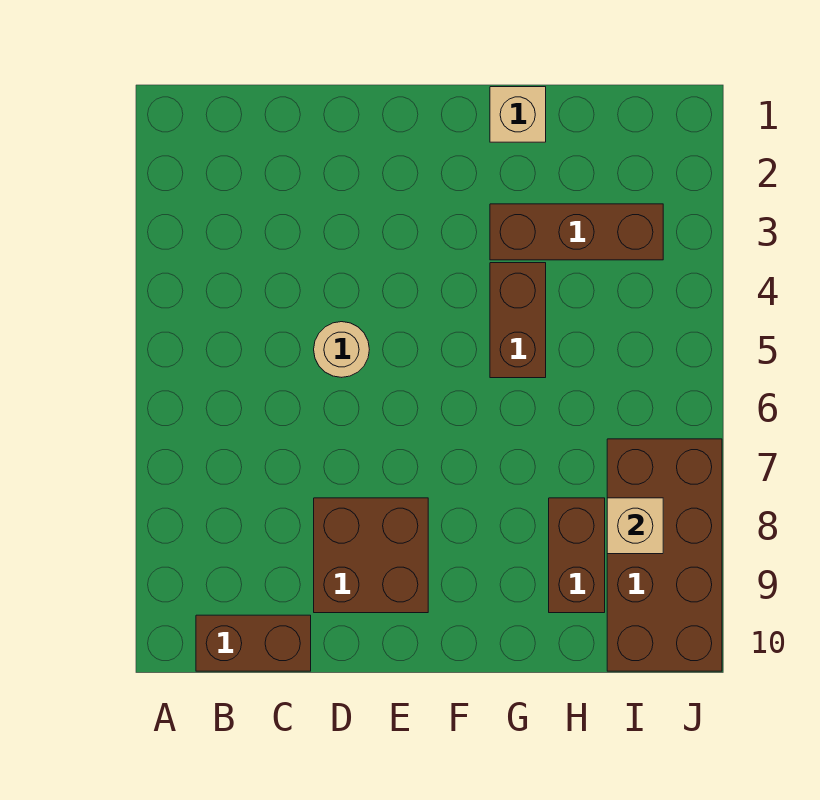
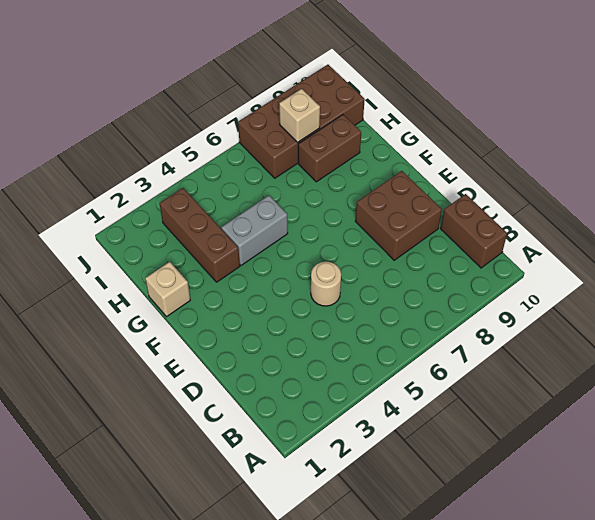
brown brick G4:G5 level 1 -> grey brick G4:G5 level 1

